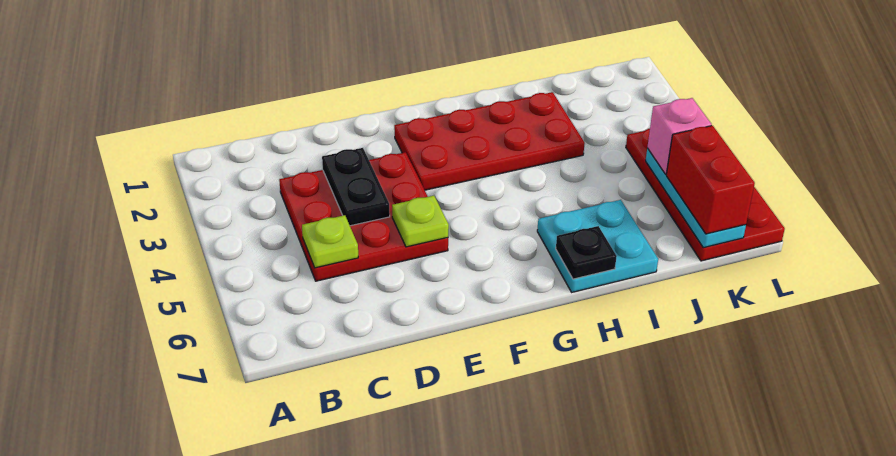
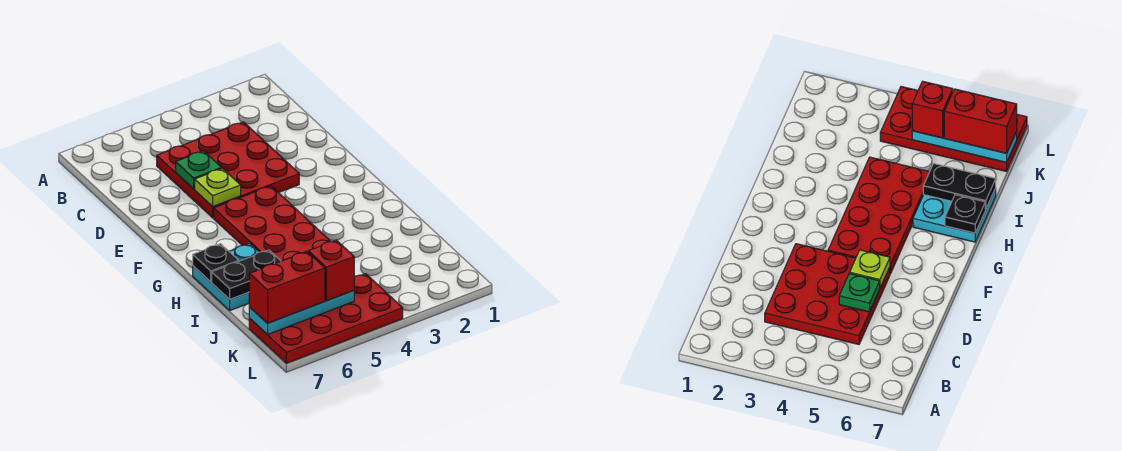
lime plate C5 level 2 -> none
black plate D3:D4 level 2 -> black plate I6:I7 level 2
none -> green plate D5 level 2
red plate F2:I3 level 1 -> red plate F4:I5 level 1
pink brick K5 level 3 -> red brick K5 level 3

